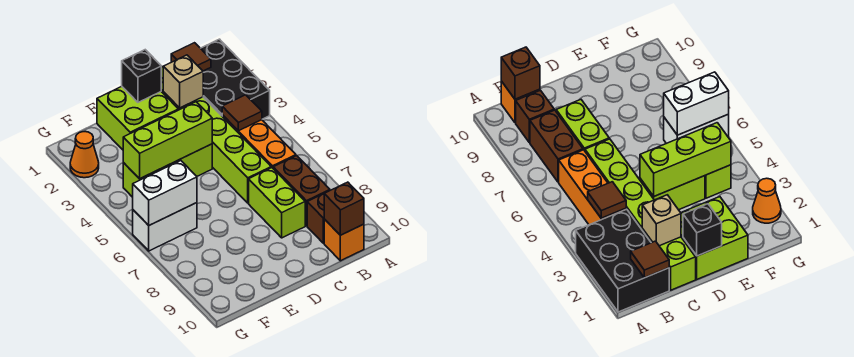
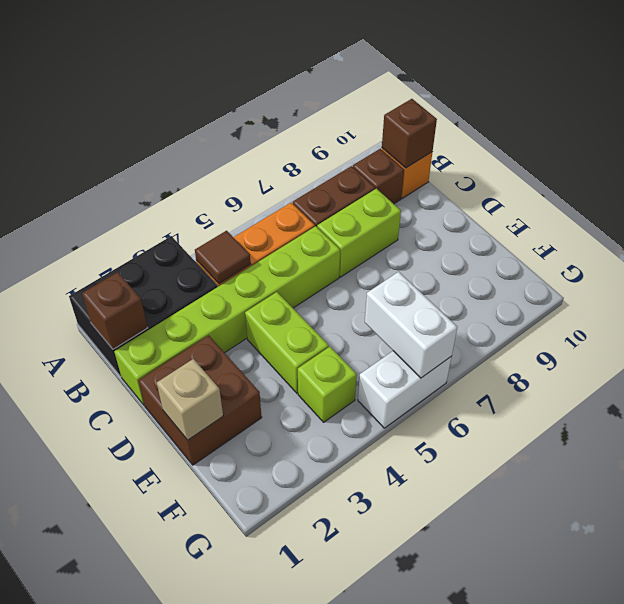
brown tile B1 level 2 -> brown brick B1 level 2
tan brick C2 level 2 -> tan brick E1 level 2
lime brick D1:E2 level 1 -> brown brick D1:E2 level 1
black brick D1 level 2 -> none
lime brick D4:F4 level 2 -> none
white brick F6:G6 level 1 -> white brick G5:G6 level 1
orange cone G2 level 1 -> none

